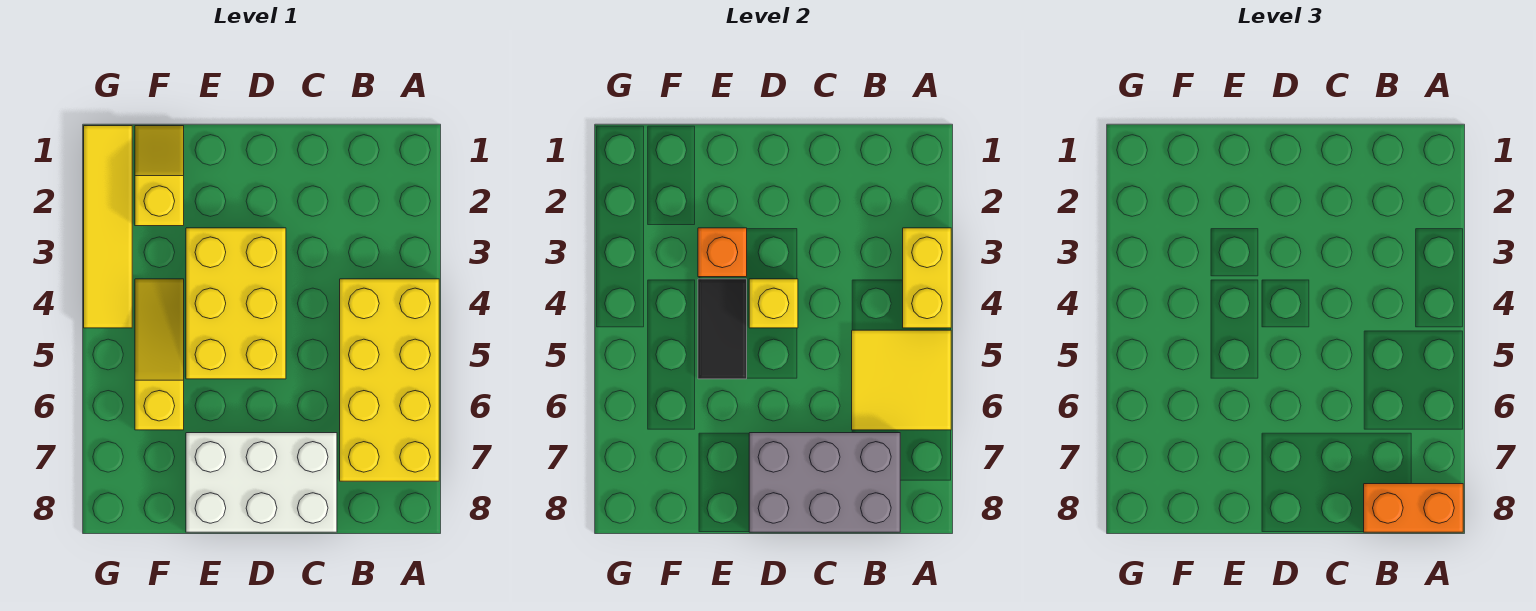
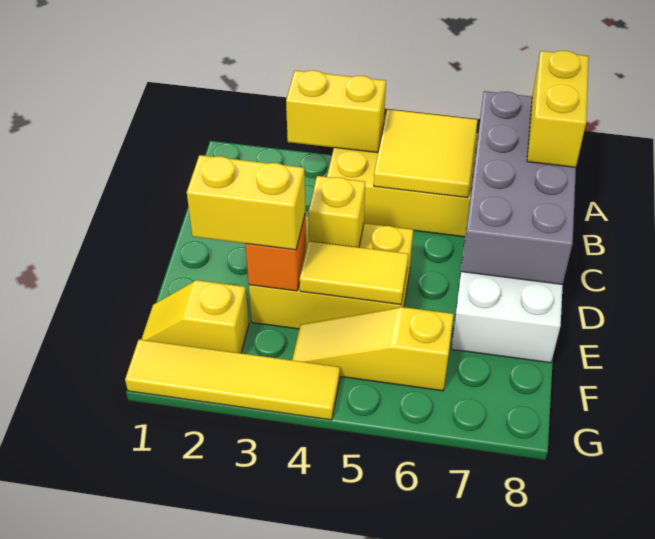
orange brick A8:B8 level 3 -> yellow brick A8:B8 level 3
grey brick B7:D8 level 2 -> grey brick A7:D8 level 2
none -> yellow brick E2:E3 level 3
black tile E4:E5 level 2 -> yellow tile E4:E5 level 2

